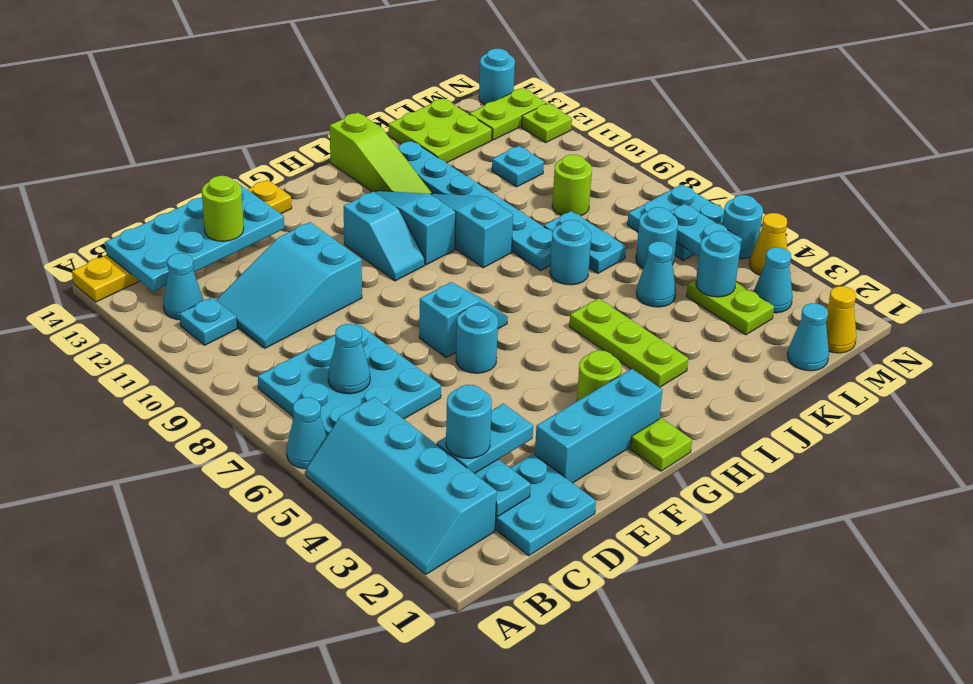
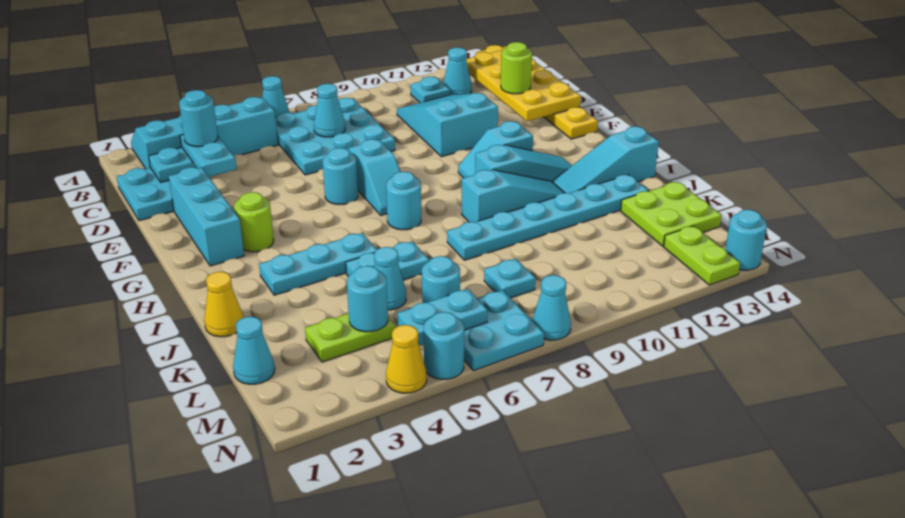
cyan plate B13:E14 level 2 -> yellow plate B13:E14 level 2
lime plate G1 level 1 -> none
lime plate I3:I5 level 1 -> cyan plate I3:I5 level 1
lime slope I12:I14 level 1 top 14 -> cyan slope I12:I14 level 1 top 14
cyan round brick J7 level 1 -> cyan round brick H7 level 1
cyan plate K7:K8 level 1 -> cyan plate J5:J6 level 1
lime round brick L9 level 1 -> none
cyan plate L11 level 1 -> cyan plate L8 level 1
yellow cone M1 level 1 -> yellow cone J1 level 1
cyan cone M3 level 1 -> cyan cone N8 level 1
lime plate N12 level 1 -> none

